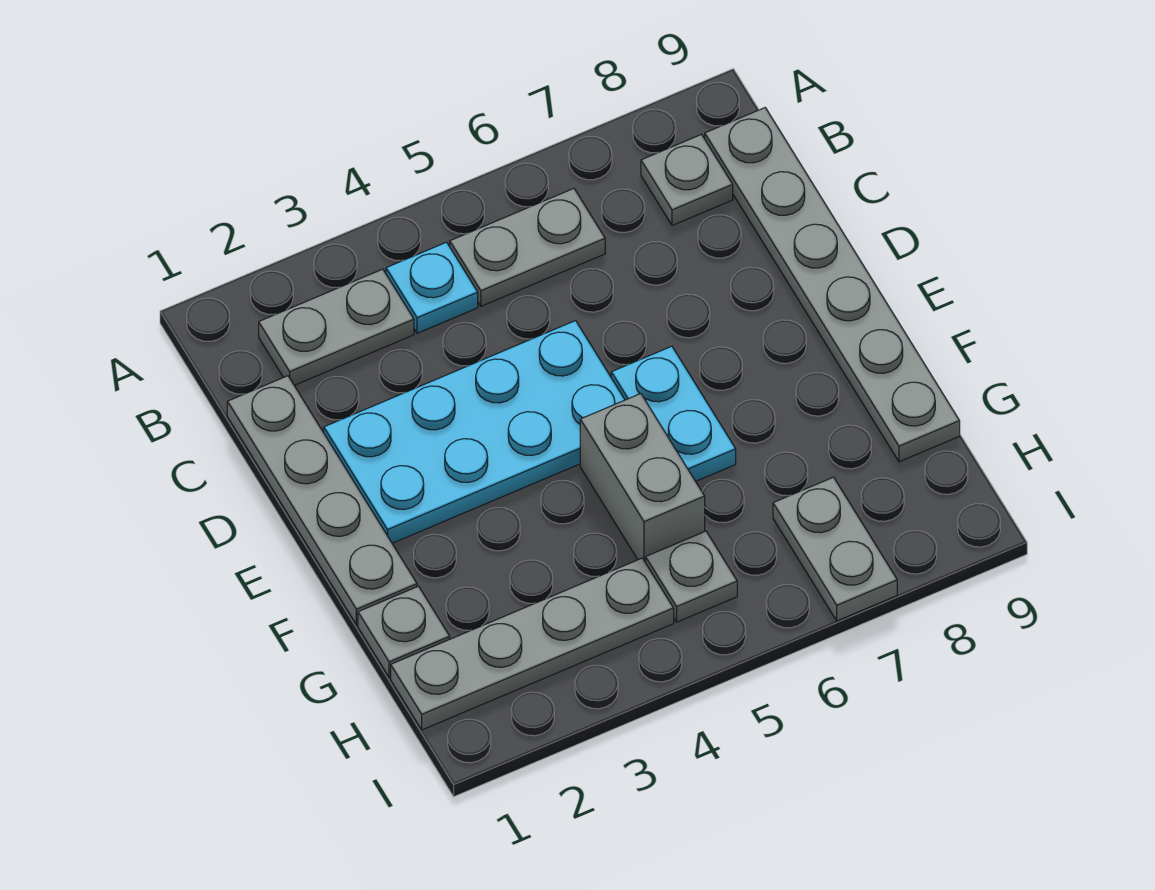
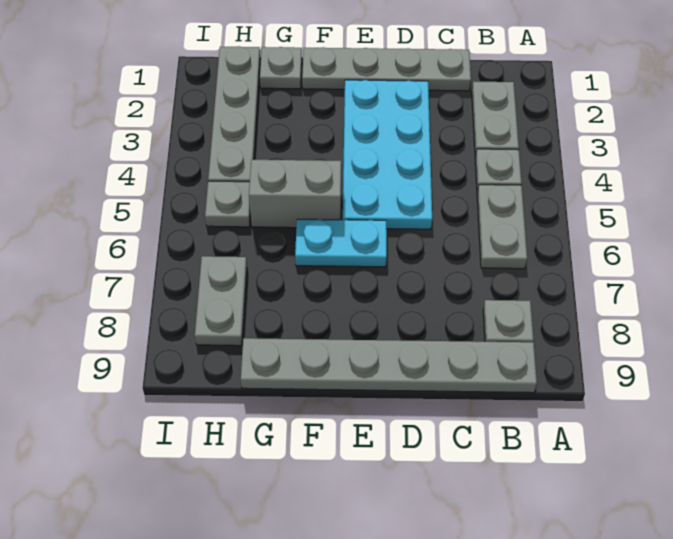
cyan plate B4 level 1 -> grey plate B4 level 1
grey plate H7:I7 level 1 -> grey plate H7:H8 level 1

